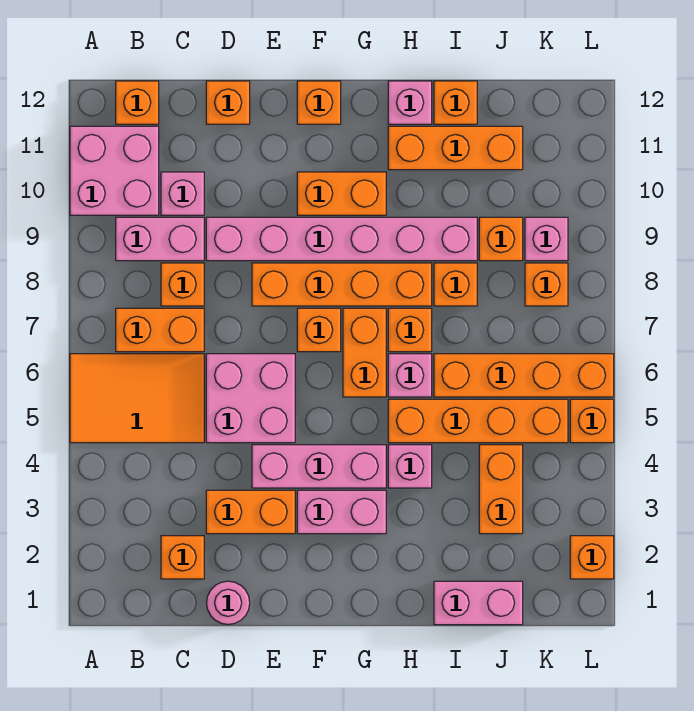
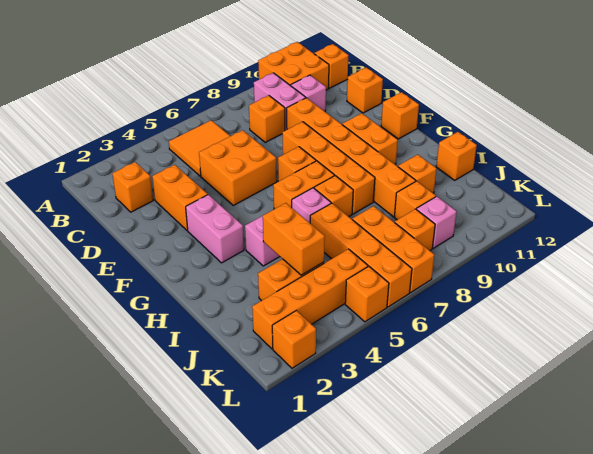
orange tile A5:C6 level 1 -> orange tile B5:C6 level 1
pink brick A10:B11 level 1 -> orange brick A10:B11 level 1
orange brick B7:C7 level 1 -> orange brick I4:J4 level 2
pink round brick D1 level 1 -> none
pink brick D5:E6 level 1 -> orange brick D5:E6 level 1
pink brick D9:I9 level 1 -> orange brick D9:I9 level 1
pink brick E4:G4 level 1 -> none
orange brick H5:K5 level 1 -> orange brick K2:K5 level 1
orange brick H11:J11 level 1 -> orange brick J7:L7 level 1
pink brick H12 level 1 -> none
pink brick I1:J1 level 1 -> none
orange brick I8 level 1 -> orange brick I10 level 1

